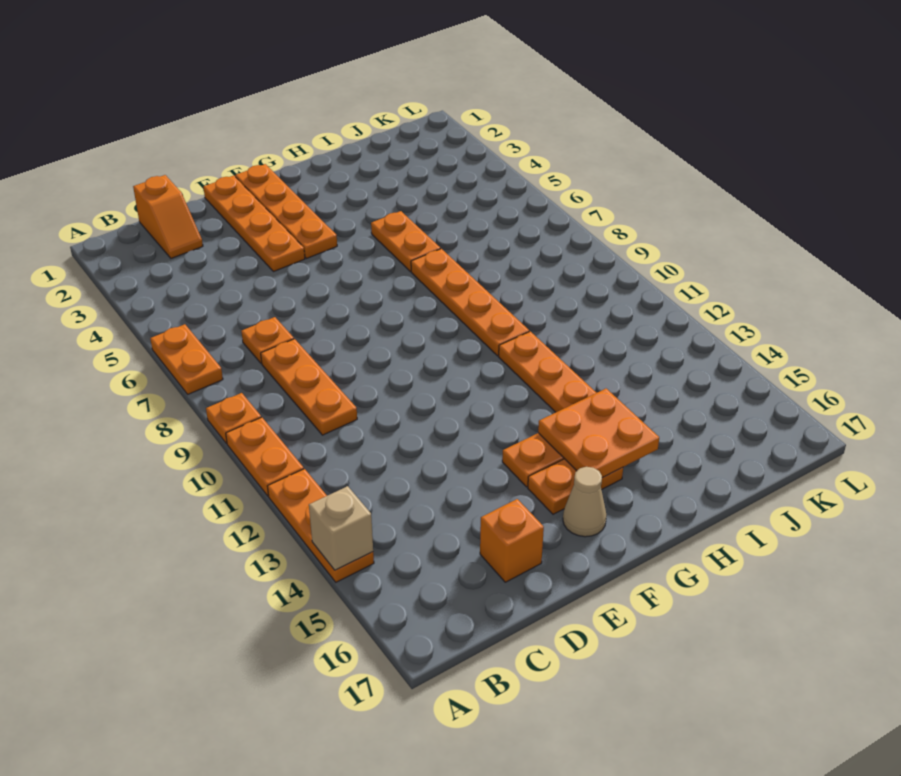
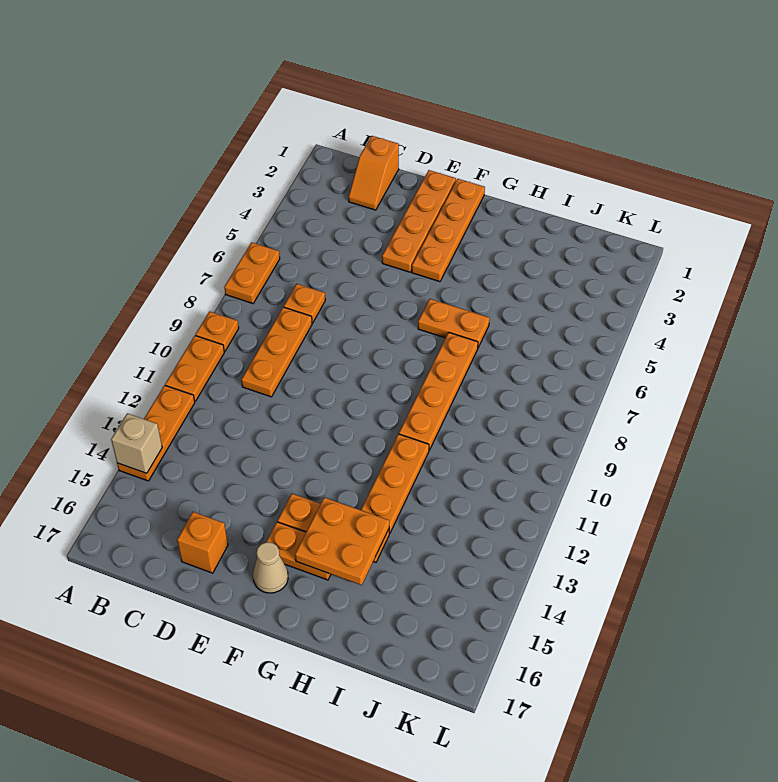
orange plate H5:H6 level 1 -> orange plate G6:H6 level 1

